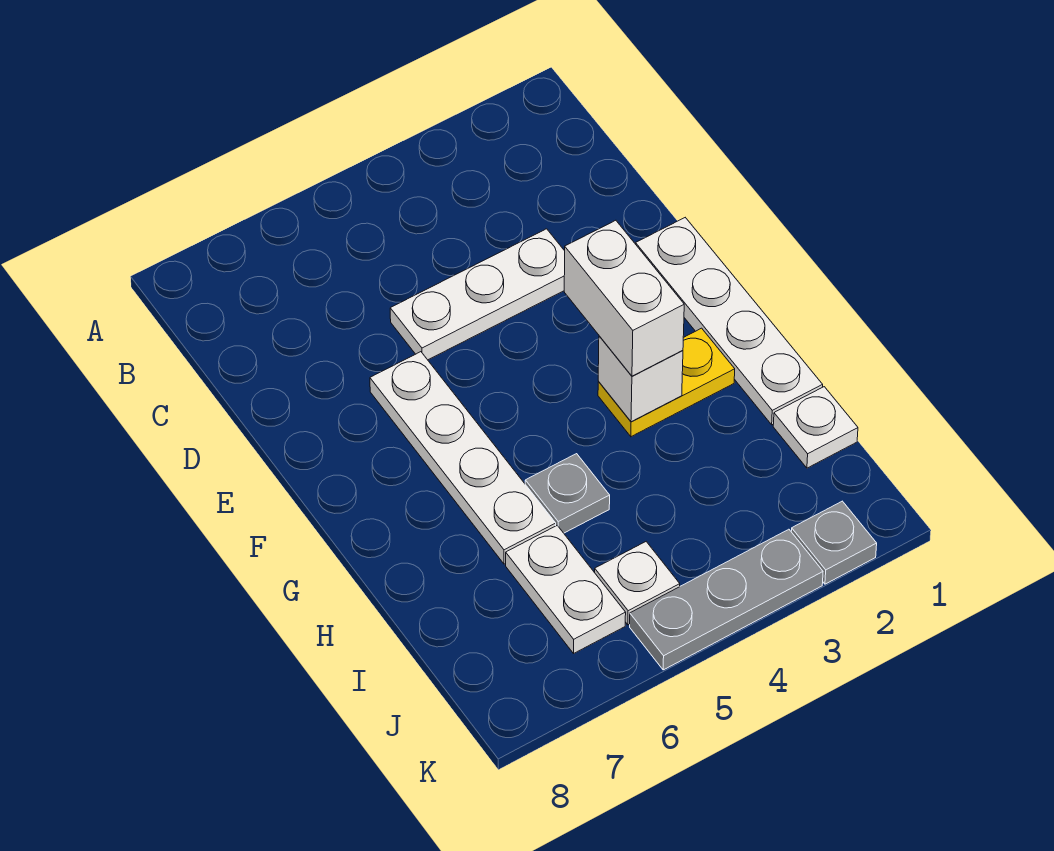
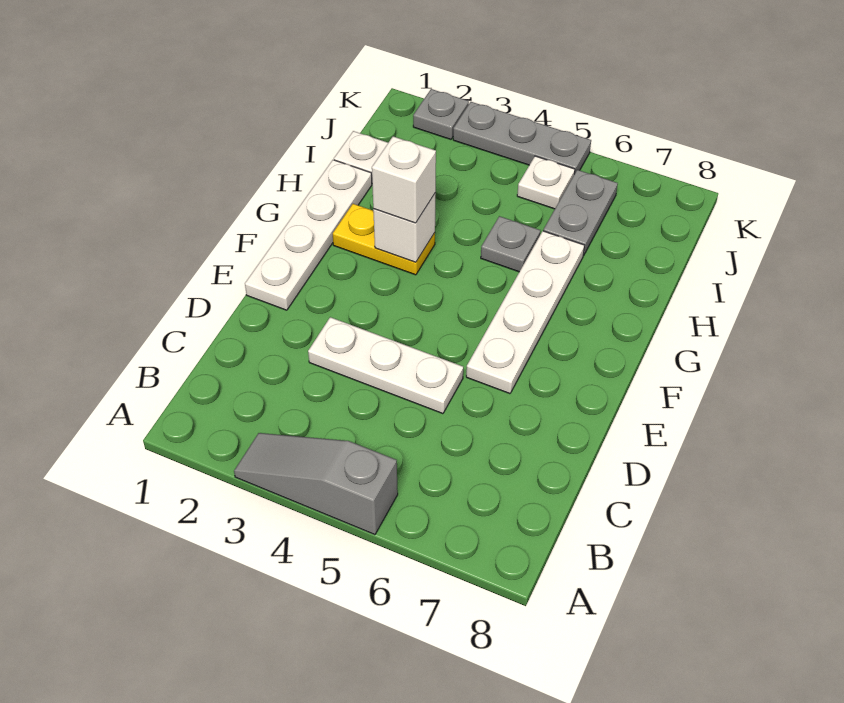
none -> grey slope A3:A5 level 1 top 5
white brick F3:G3 level 3 -> white brick G3 level 3
white plate I6:J6 level 1 -> grey plate I6:J6 level 1

